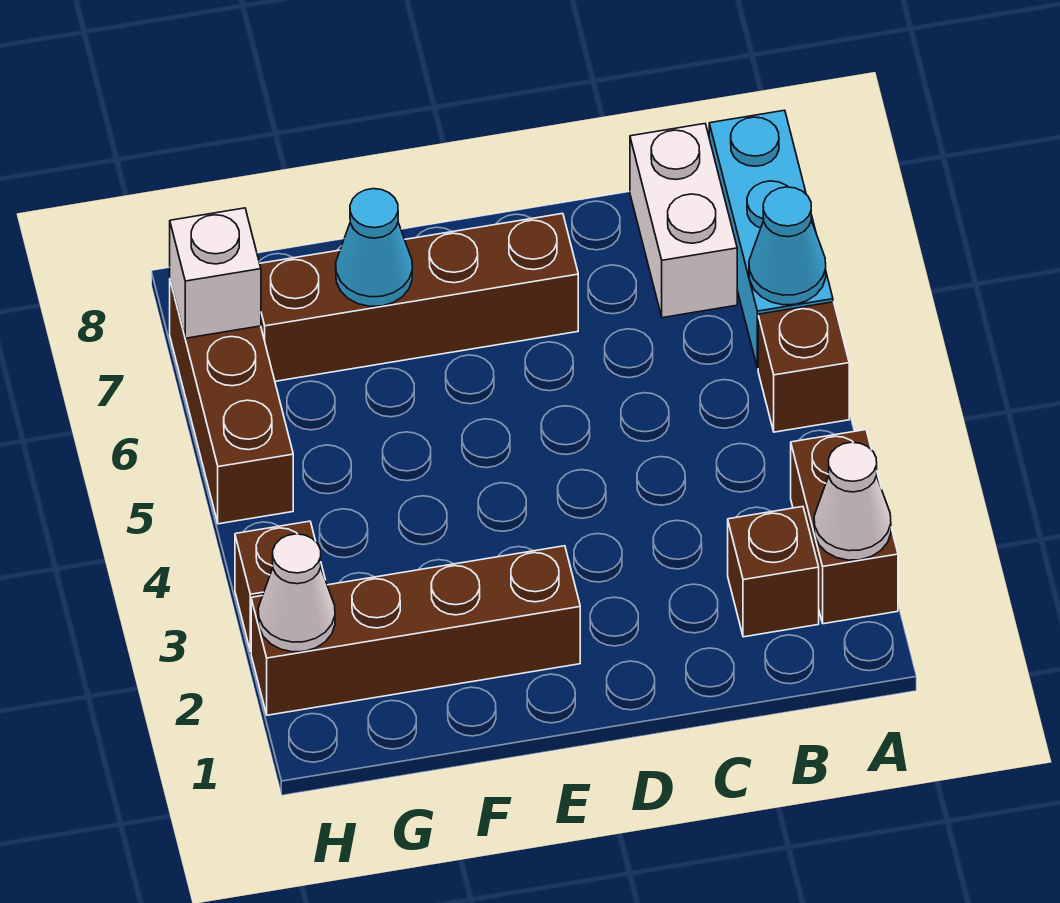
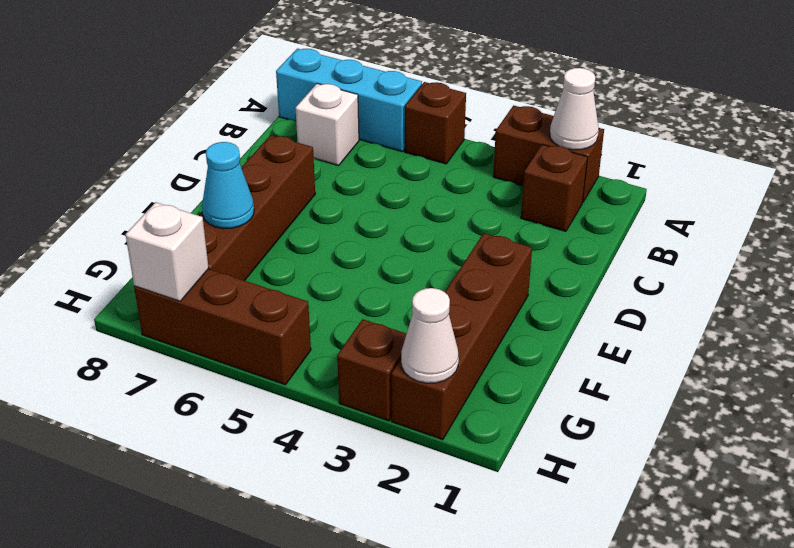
cyan cone A6 level 2 -> none
white brick B7:B8 level 1 -> white brick B7 level 1

